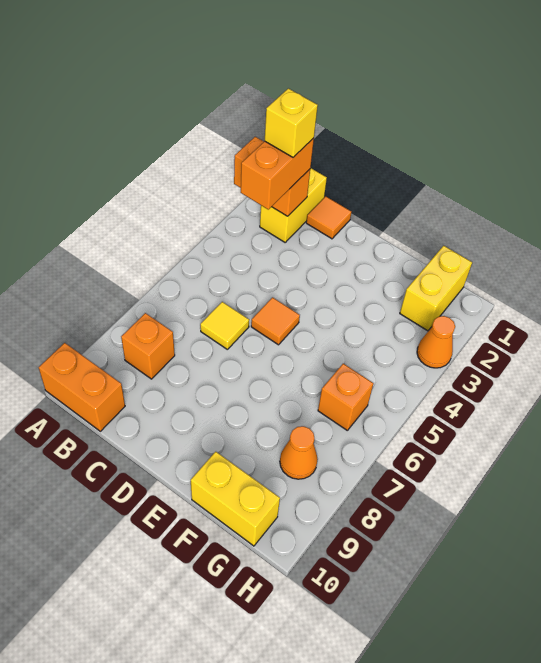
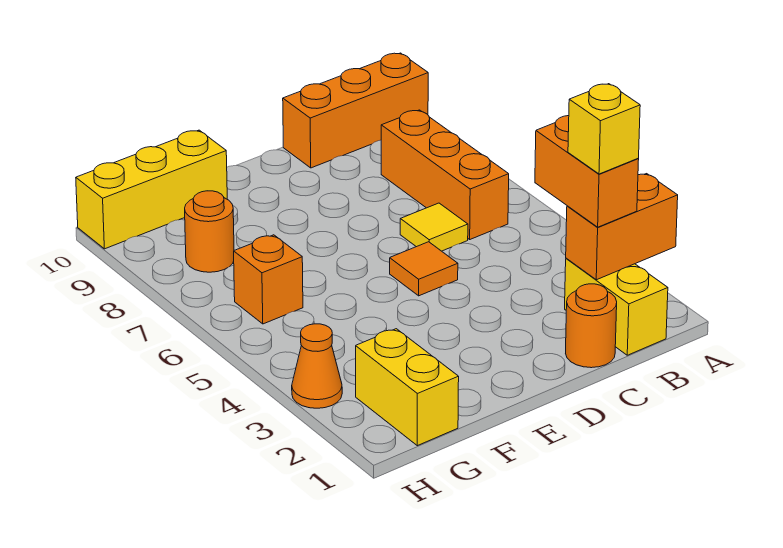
orange brick A10:B10 level 1 -> orange brick A10:C10 level 1
orange brick B8 level 1 -> orange brick B6:B8 level 1
orange tile C1 level 1 -> orange round brick C1 level 1
yellow brick F10:G10 level 1 -> yellow brick F10:H10 level 1
orange cone G8 level 1 -> orange round brick G8 level 1

